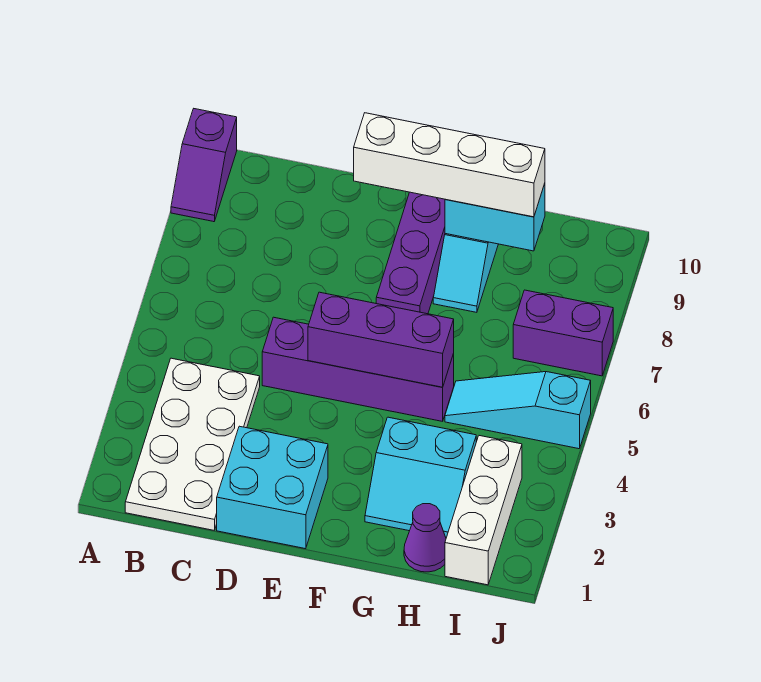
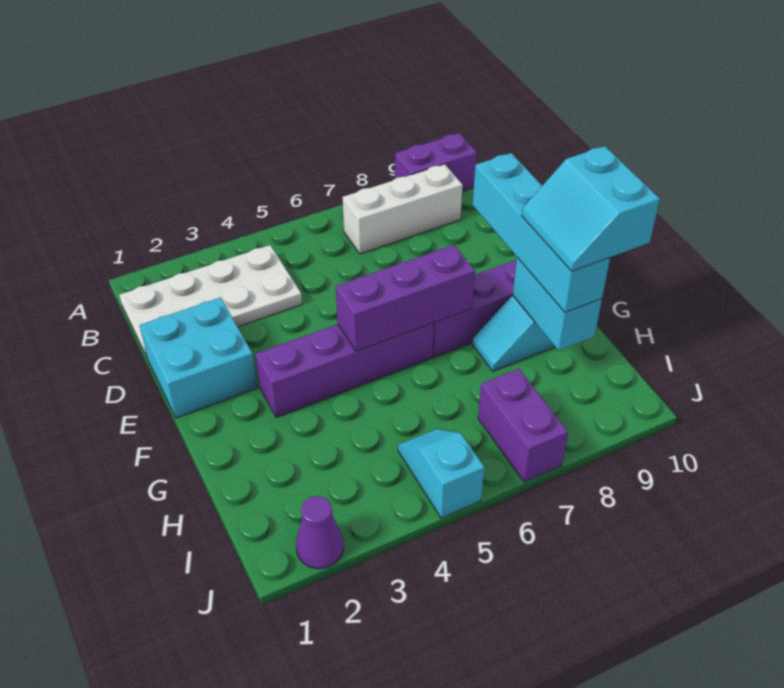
purple slope A9:A10 level 1 top 10 -> purple brick A9:A10 level 1
purple brick D5:G5 level 1 -> purple brick F3:F6 level 1
purple brick E5:G5 level 2 -> purple brick F5:F7 level 2
white brick E9:H9 level 3 -> cyan brick E9:H9 level 3
cyan slope G2:H3 level 1 top 3 -> cyan slope G9:H10 level 4 top 10
purple cone H1 level 1 -> purple cone J2 level 1
cyan slope H5:J5 level 1 top J -> cyan slope I5:J5 level 1 top J
white brick I1:I3 level 1 -> white brick B7:B9 level 1

